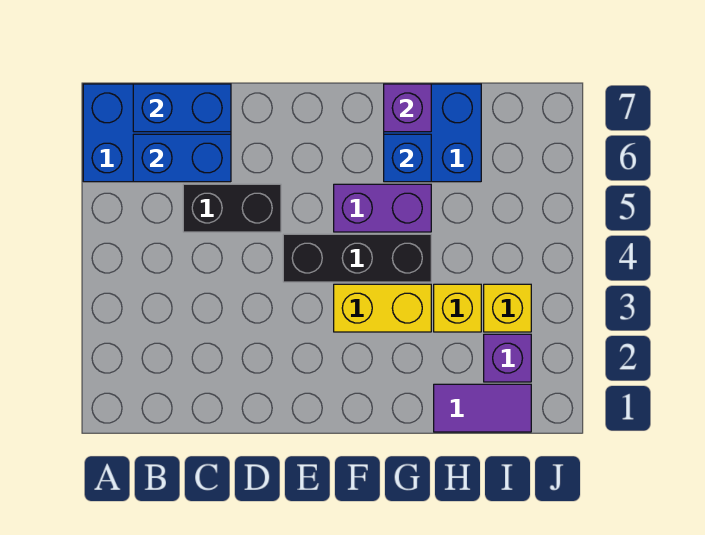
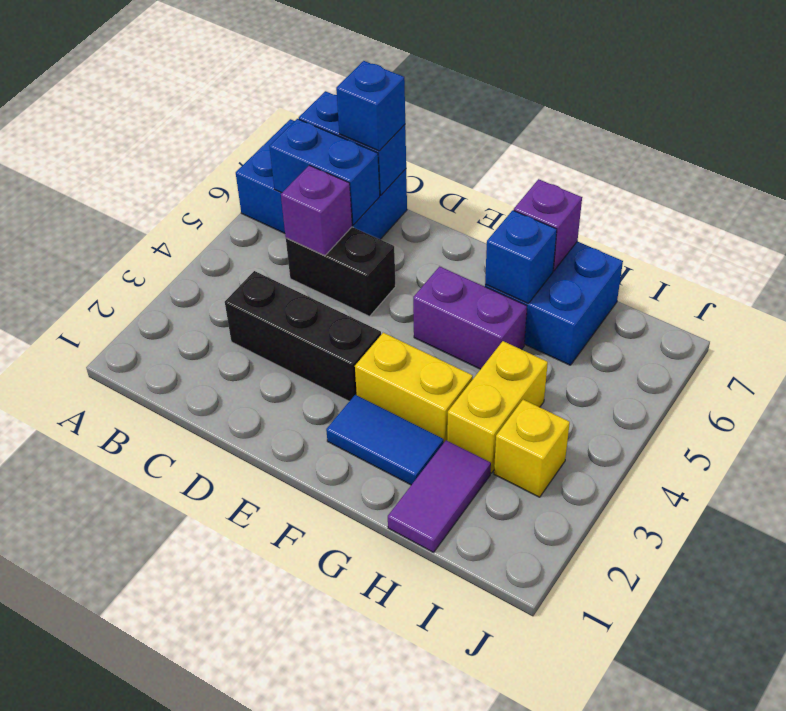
none -> blue brick C7 level 3
black brick E4:G4 level 1 -> black brick C3:E3 level 1
none -> blue tile F2:G2 level 1
purple tile H1:I1 level 1 -> purple tile H1:H2 level 1
yellow brick H3 level 1 -> yellow brick H3:H4 level 1
purple brick I2 level 1 -> purple brick C5 level 2

